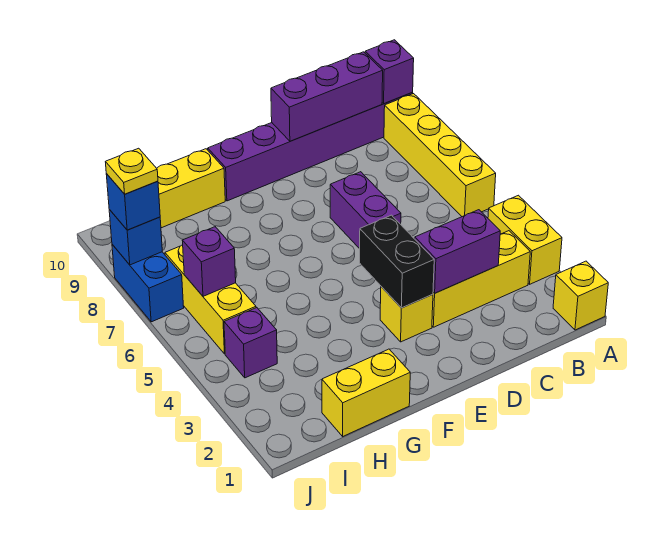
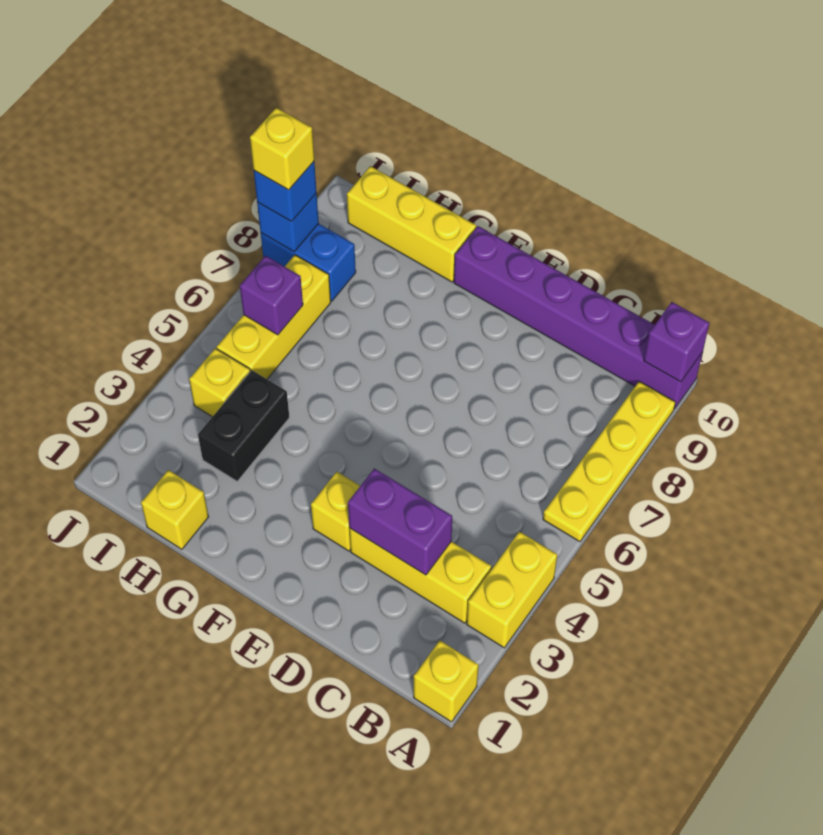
yellow brick A6:A9 level 1 -> yellow plate A6:A9 level 1
purple brick B10:D10 level 2 -> none
purple brick D6:D7 level 1 -> none
black brick E3:E4 level 2 -> black brick H3:H4 level 1
yellow brick G1:H1 level 1 -> yellow brick H1 level 1
purple brick I4 level 1 -> yellow brick I4 level 1
blue brick J7:J8 level 1 -> blue brick I8:J8 level 1
yellow plate J8 level 4 -> yellow brick J8 level 4

